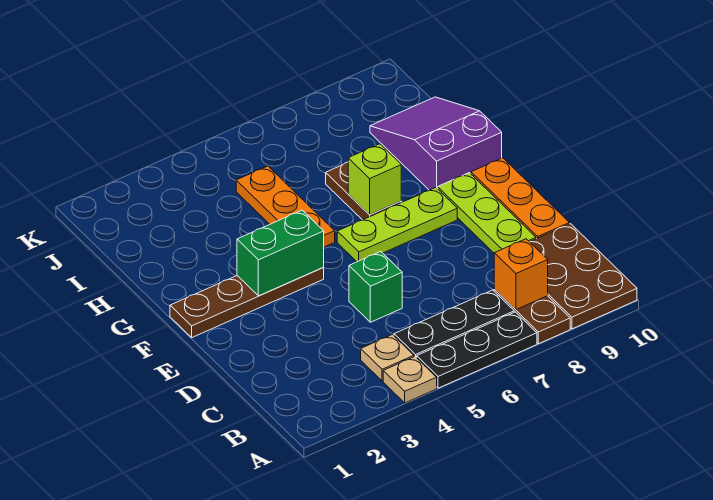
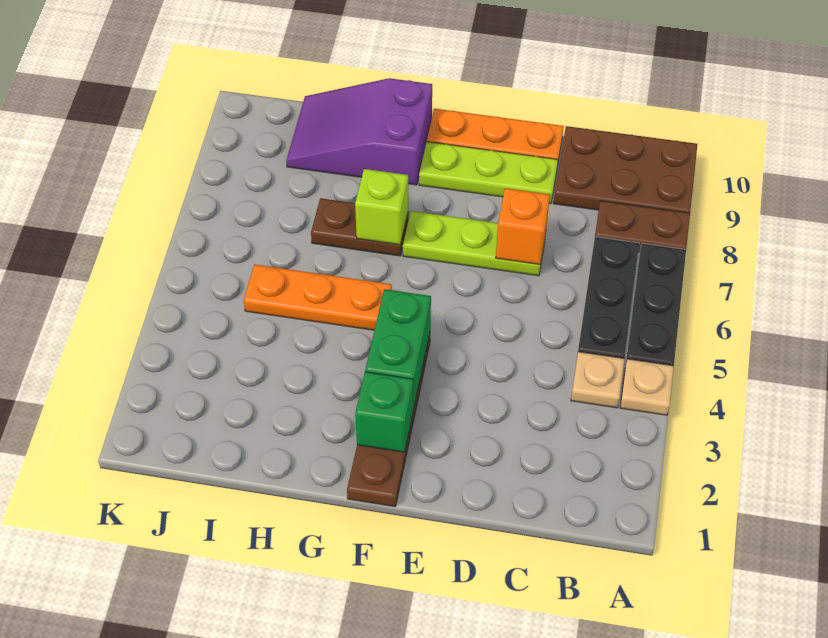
orange brick B8 level 2 -> orange brick D7 level 2
green brick D5 level 1 -> green brick F2 level 2
lime plate F6:F8 level 1 -> lime plate D7:F7 level 1

